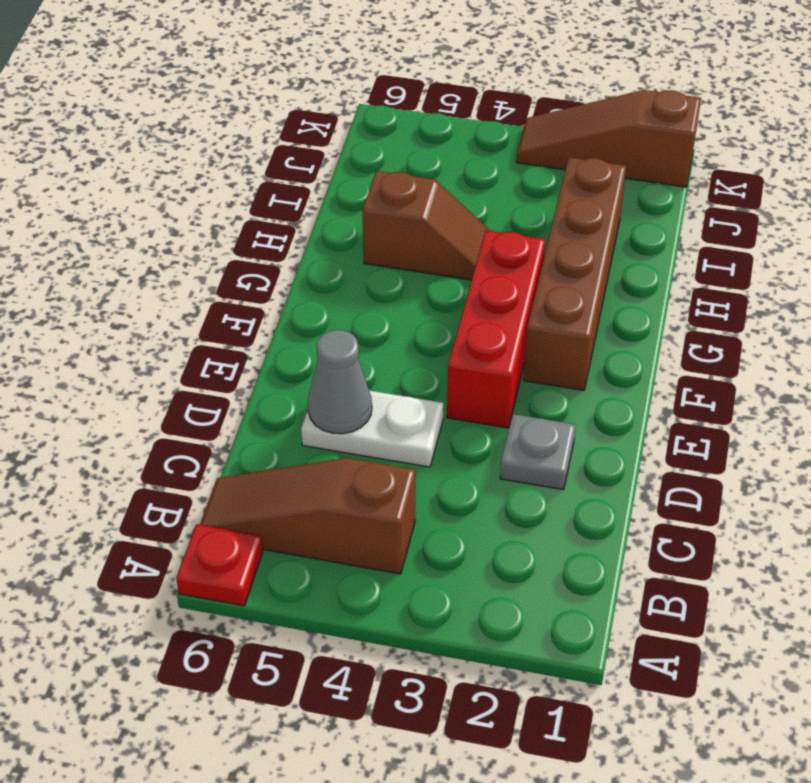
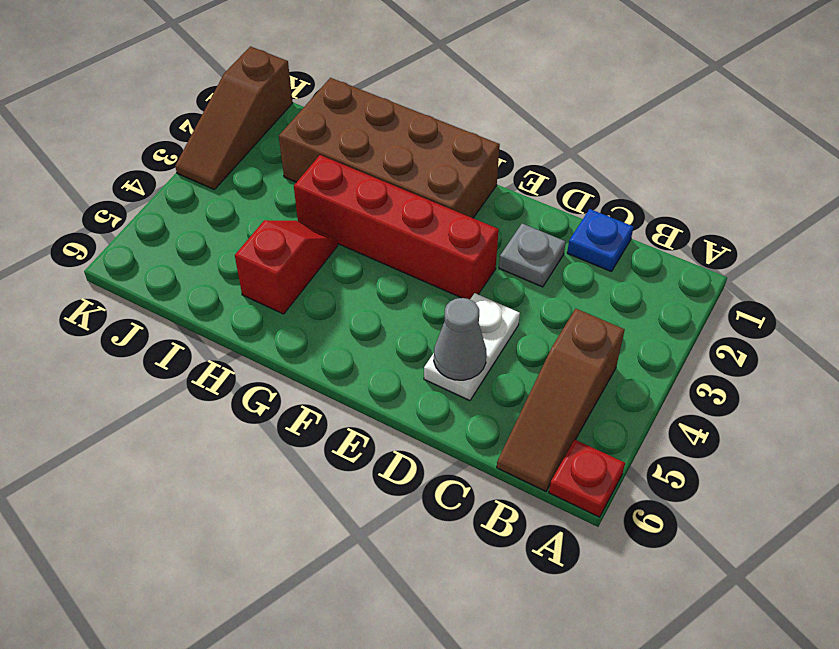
none -> blue plate C1 level 1
red brick E3:G3 level 1 -> red brick E3:H3 level 1
brown brick F2:I2 level 1 -> brown brick F1:I2 level 1
brown slope H4:H5 level 1 top 5 -> red slope H4:H5 level 1 top 5

